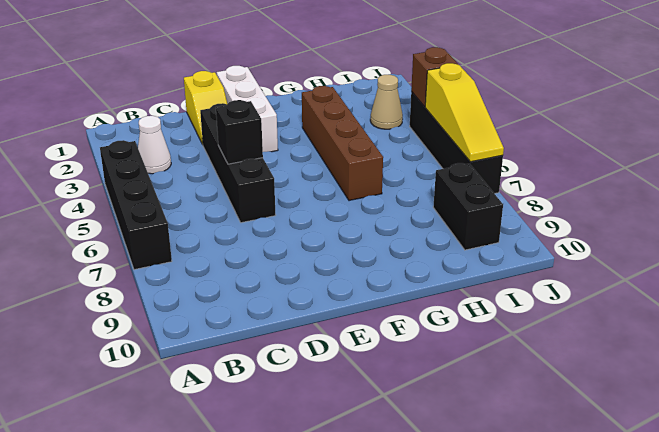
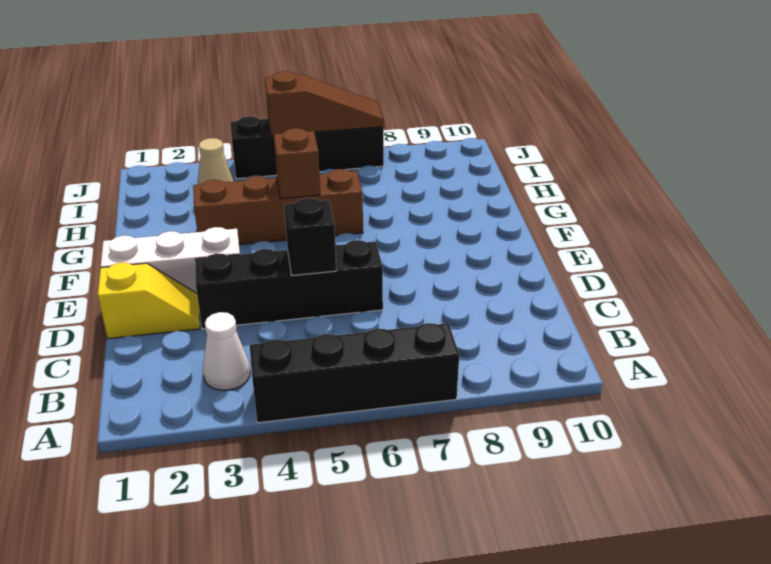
black brick I8:I9 level 1 -> none
brown brick J4 level 2 -> brown brick G5 level 2
yellow slope J5:J7 level 2 top 5 -> brown slope J5:J7 level 2 top 5

